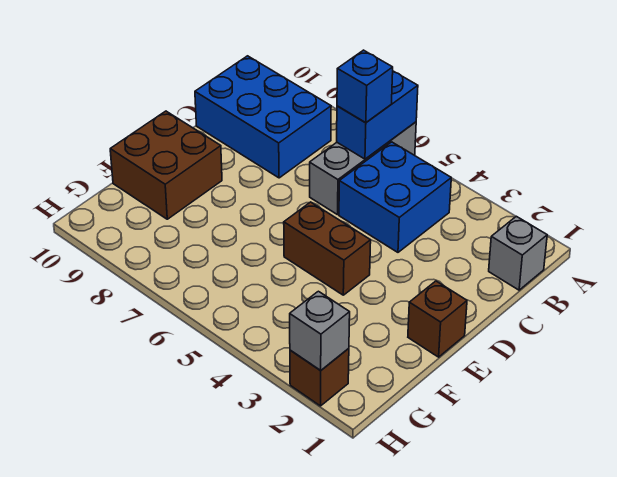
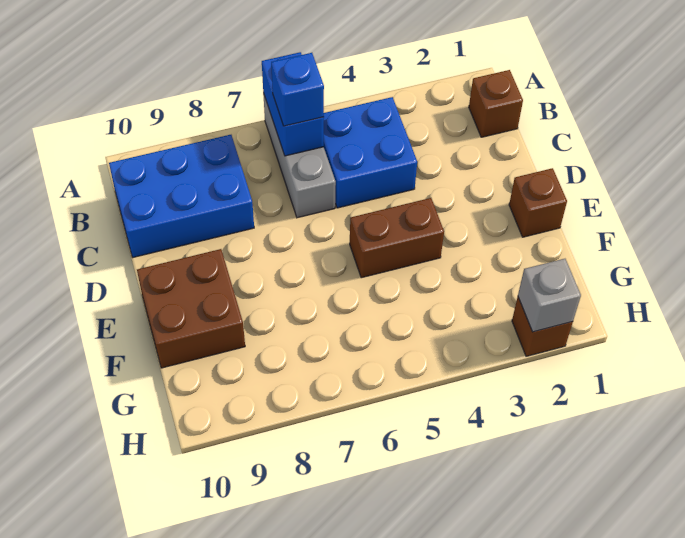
grey brick B1 level 1 -> brown brick B1 level 1

